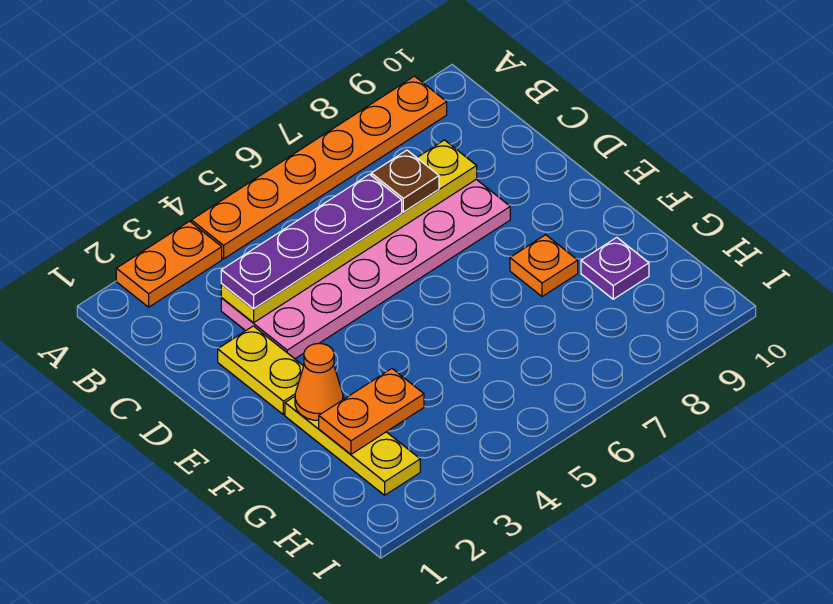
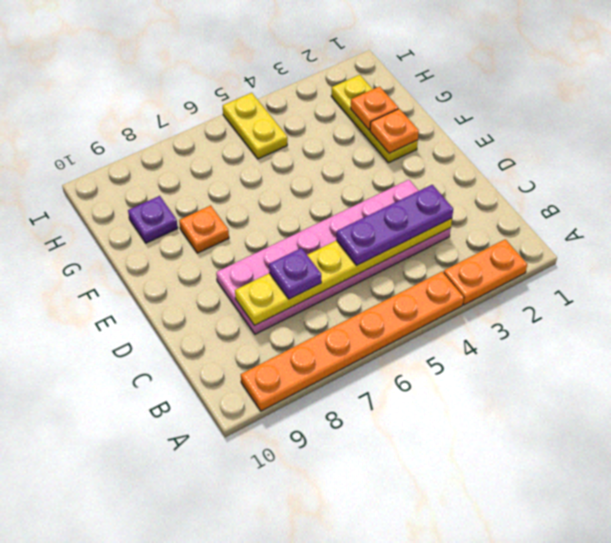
purple plate C3:C6 level 3 -> purple plate C3:C5 level 3
brown plate C7 level 3 -> purple plate C7 level 3
yellow plate D2:E2 level 1 -> yellow plate H5:I5 level 1
orange cone F2 level 2 -> orange plate F2 level 2
orange plate G2:G3 level 2 -> orange plate G2 level 2

